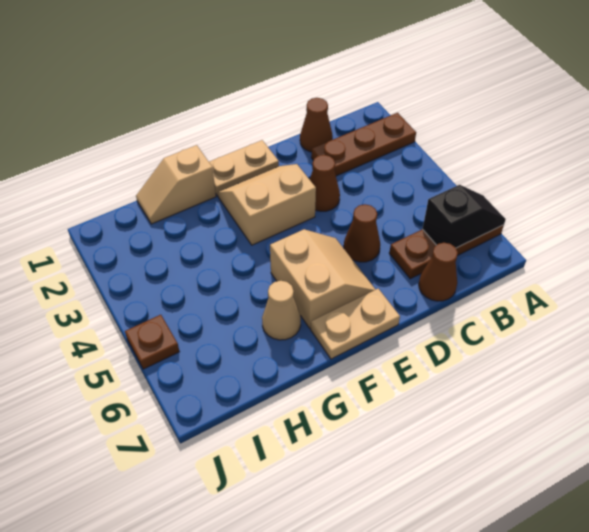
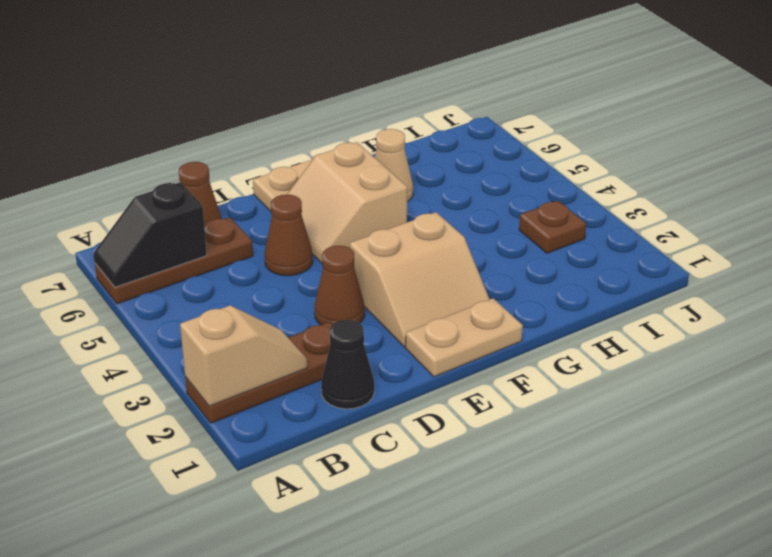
brown cone C1 level 1 -> black cone C1 level 1
tan slope G1:H1 level 1 top G -> tan slope A2:B2 level 2 top A
brown plate J5 level 1 -> brown plate I3 level 1

